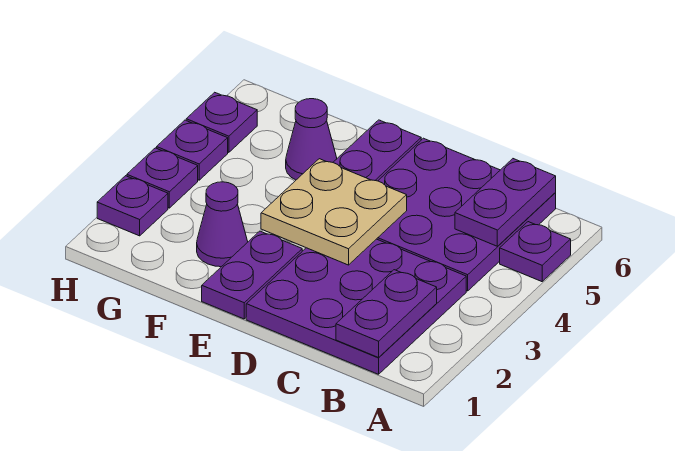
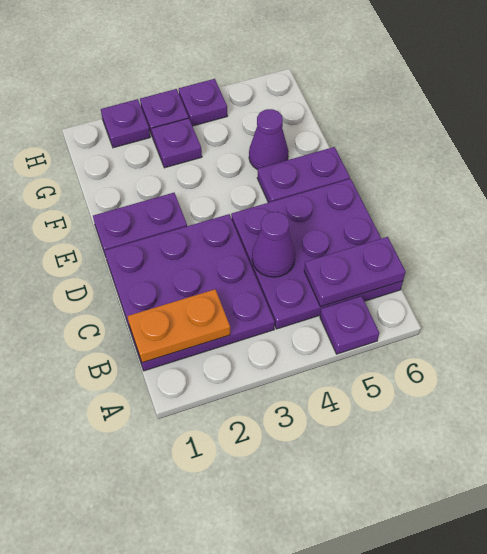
purple plate B1:B2 level 2 -> orange plate B1:B2 level 2
tan plate D3:E4 level 2 -> none
purple cone F2 level 1 -> purple cone C4 level 2
purple plate H5 level 1 -> purple plate G3 level 1

